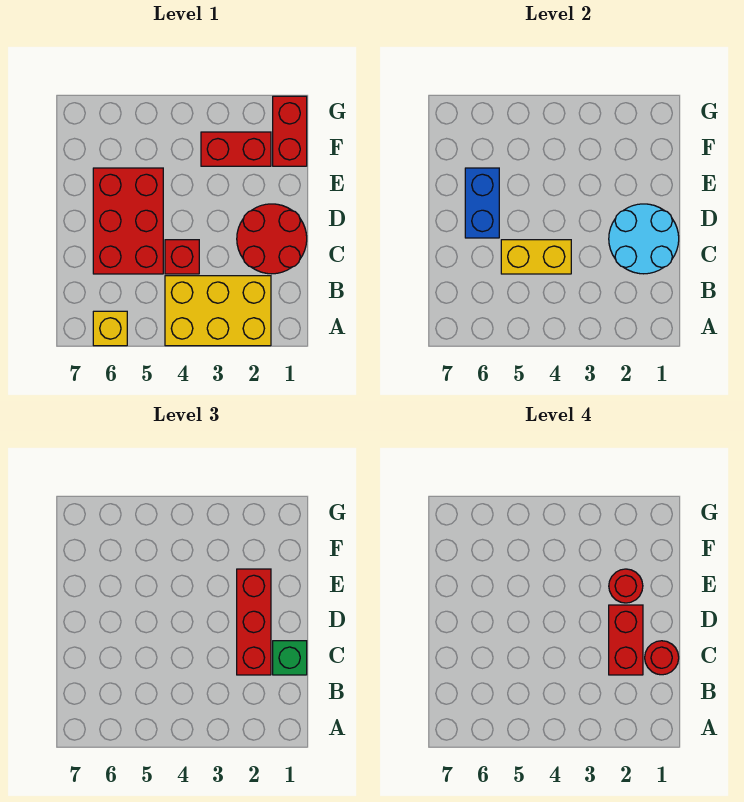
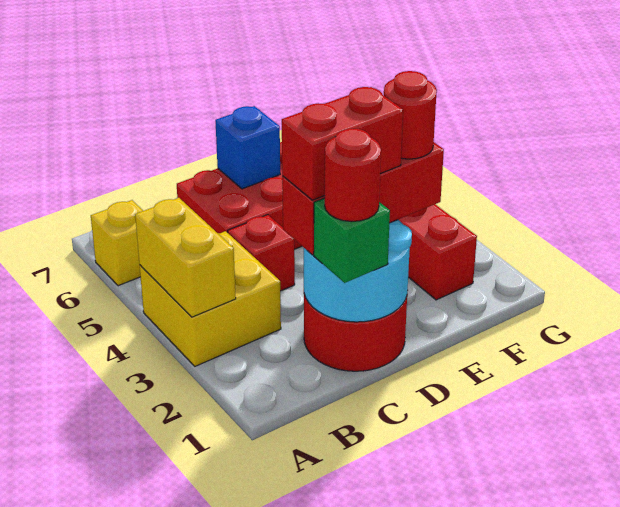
yellow brick A2:B4 level 1 -> yellow brick A3:B4 level 1
yellow brick C4:C5 level 2 -> yellow brick A3:A4 level 2
blue brick D6:E6 level 2 -> blue brick D6 level 2
red brick F1:G1 level 1 -> none

